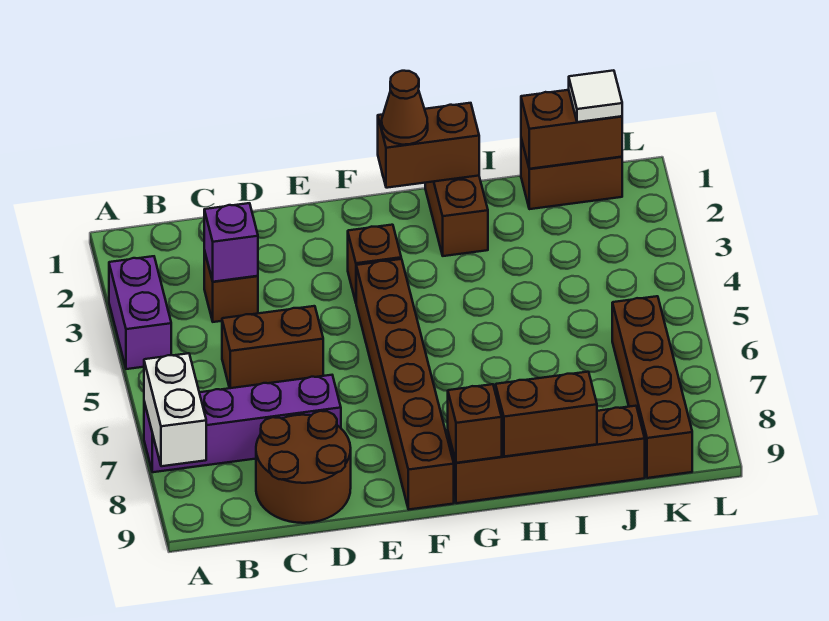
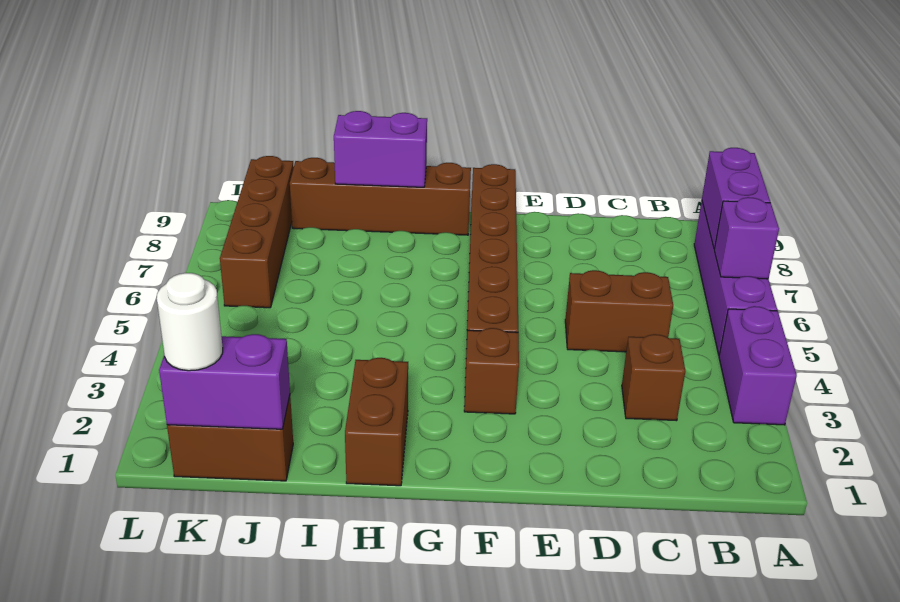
purple brick A7:D7 level 1 -> purple brick A5:A8 level 1
white brick A7:A8 level 2 -> purple brick A7:A8 level 2
purple brick C3 level 2 -> purple brick A6 level 2
brown round brick C8:D9 level 1 -> none
brown brick G1:H1 level 2 -> none
brown cone G1 level 3 -> none
brown brick G9 level 2 -> none
brown brick H9:I9 level 2 -> purple brick H9:I9 level 2
brown brick J1:K1 level 2 -> purple brick J1:K1 level 2
white tile K1 level 3 -> white round brick K1 level 3

